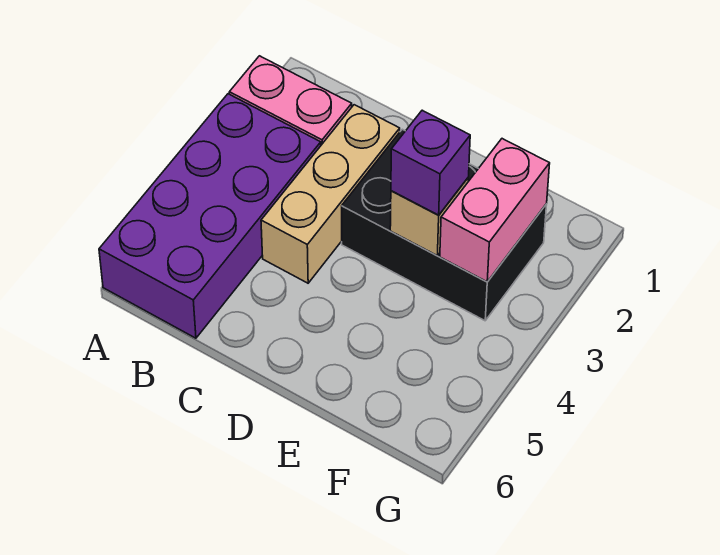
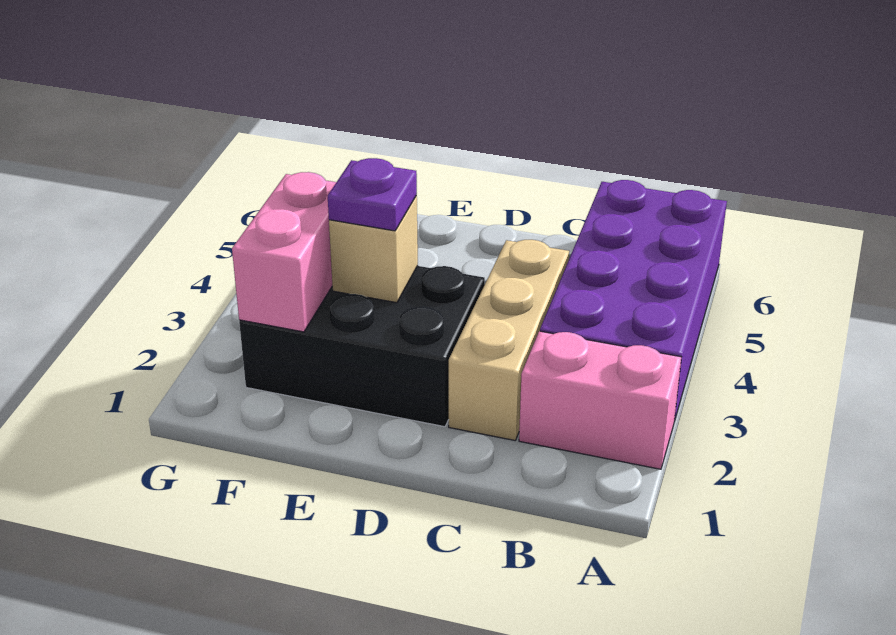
purple brick E3 level 3 -> purple plate E3 level 3

